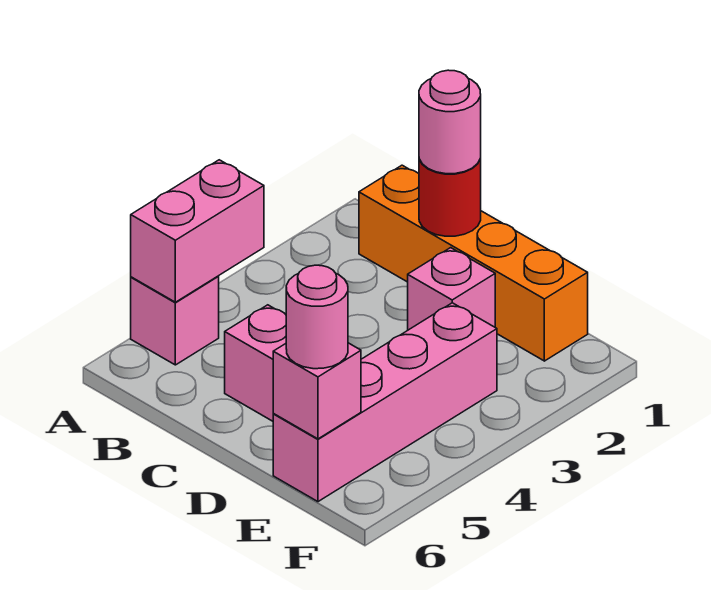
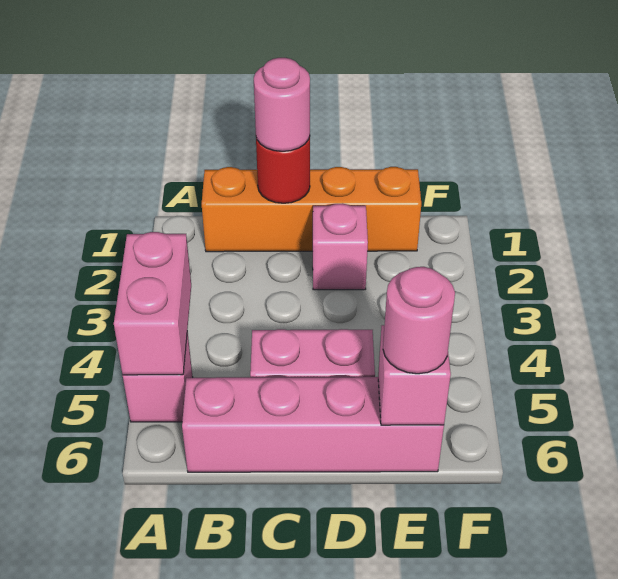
pink brick E3:E6 level 1 -> pink brick B6:E6 level 1

